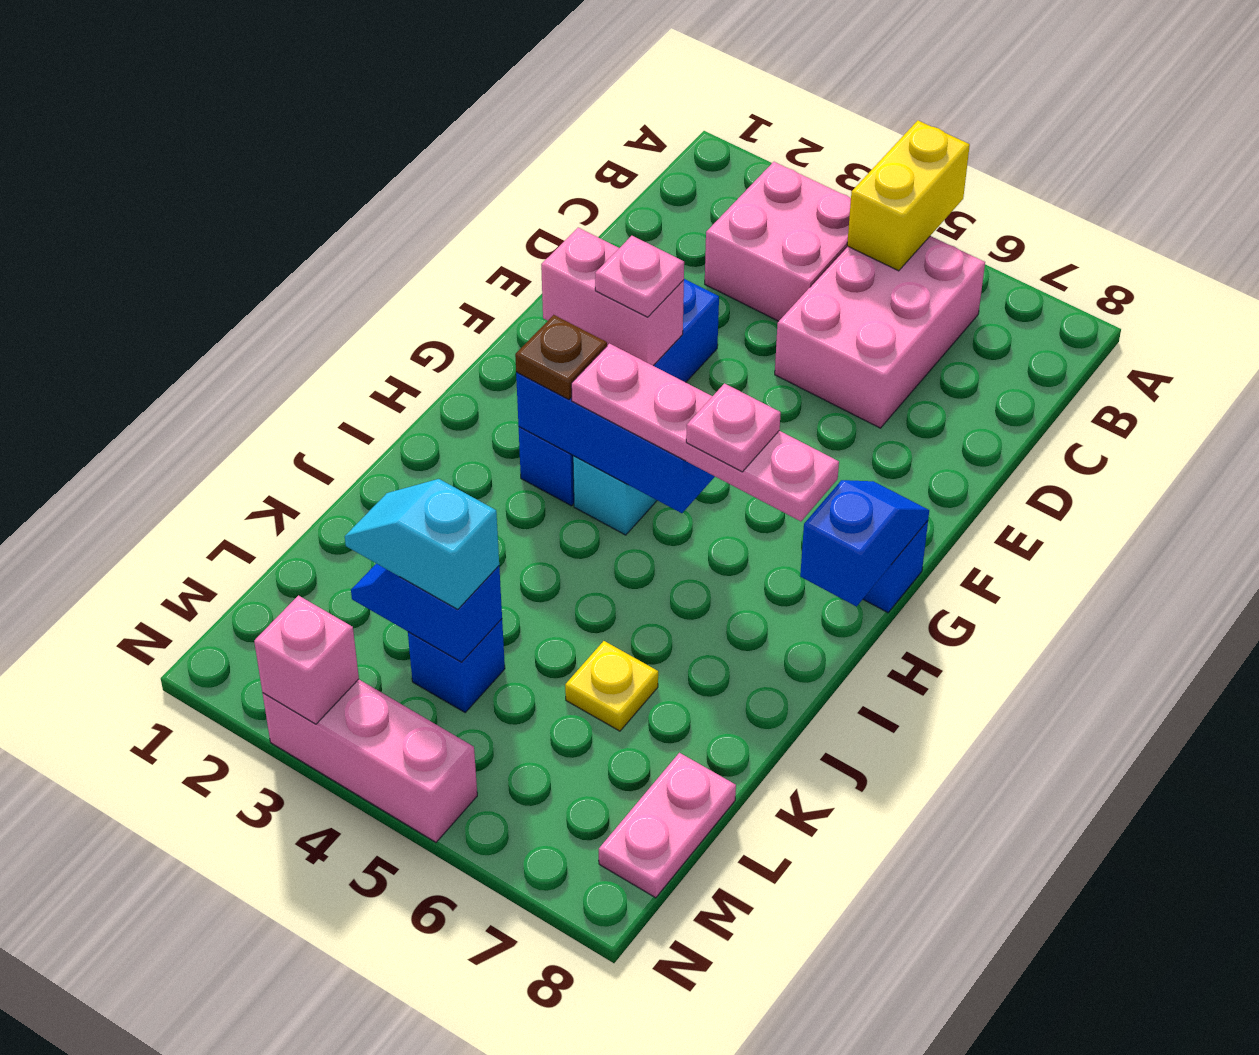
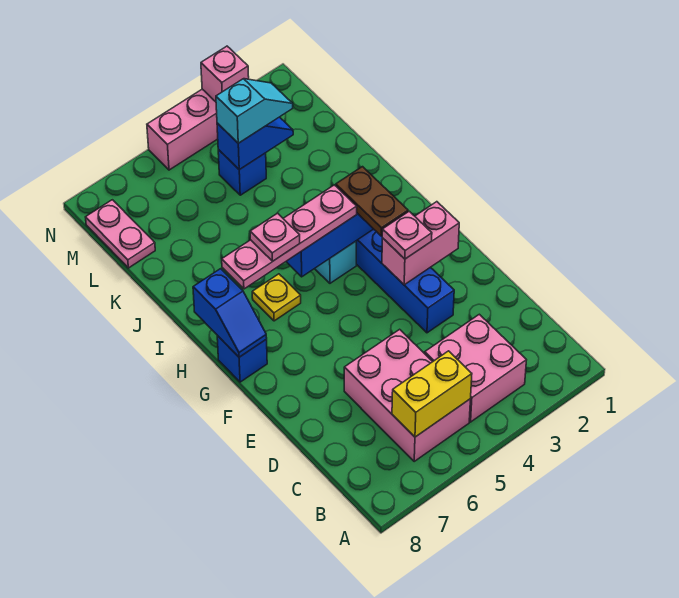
yellow brick A5:B5 level 2 -> yellow brick B5:B6 level 2
brown plate H3 level 3 -> brown plate G3:H3 level 3
yellow plate K6 level 1 -> yellow plate H6 level 1

